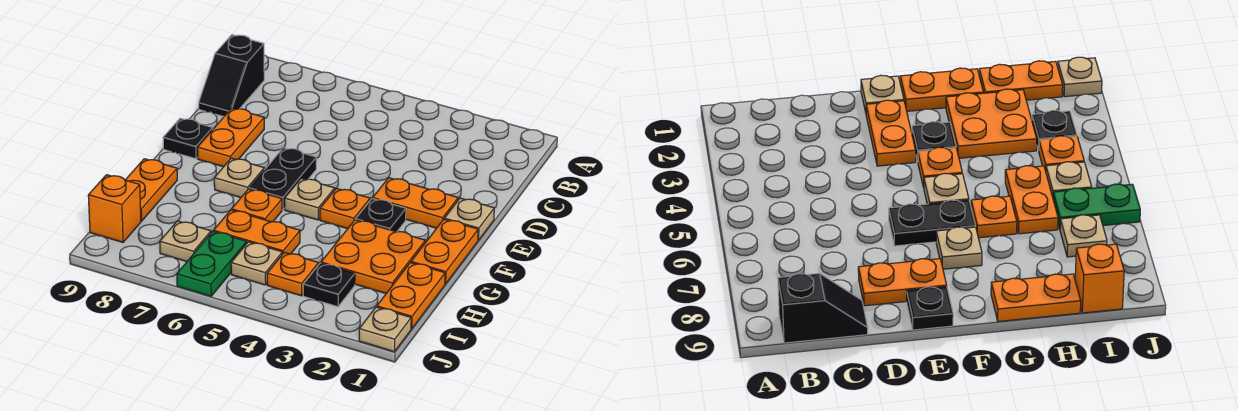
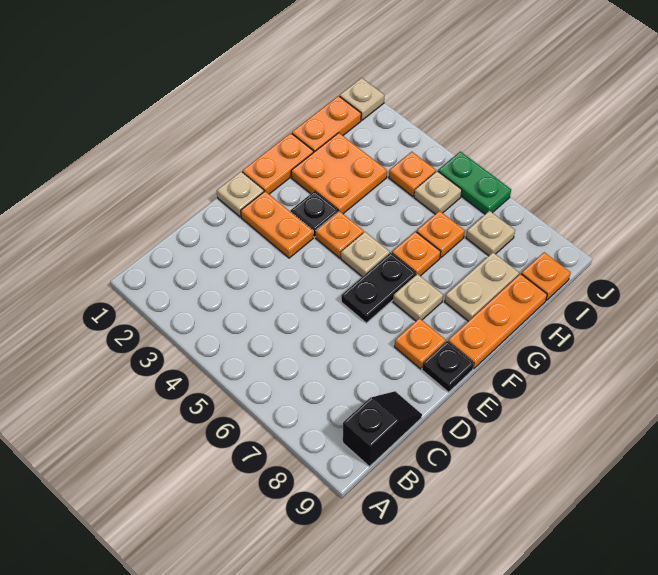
orange plate D8:E8 level 1 -> orange plate E8 level 1
none -> tan plate G8:H8 level 1
orange plate G9:H9 level 1 -> orange plate F9:H9 level 1
orange plate H5:H6 level 1 -> orange plate H6 level 1
black plate I3 level 1 -> none
green plate I6:J6 level 1 -> green plate J5:J6 level 1
orange brick I9 level 1 -> orange plate I9 level 1

